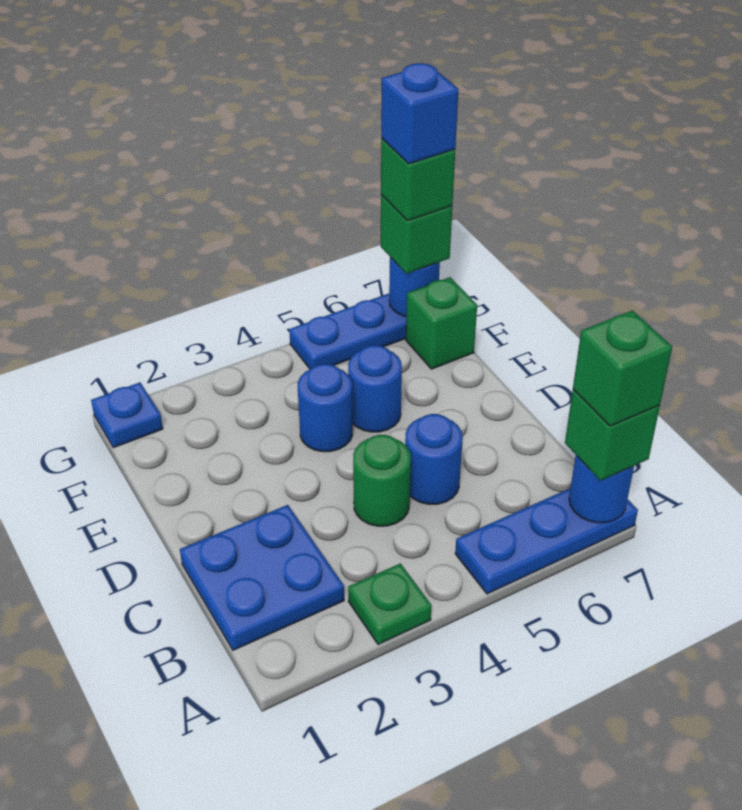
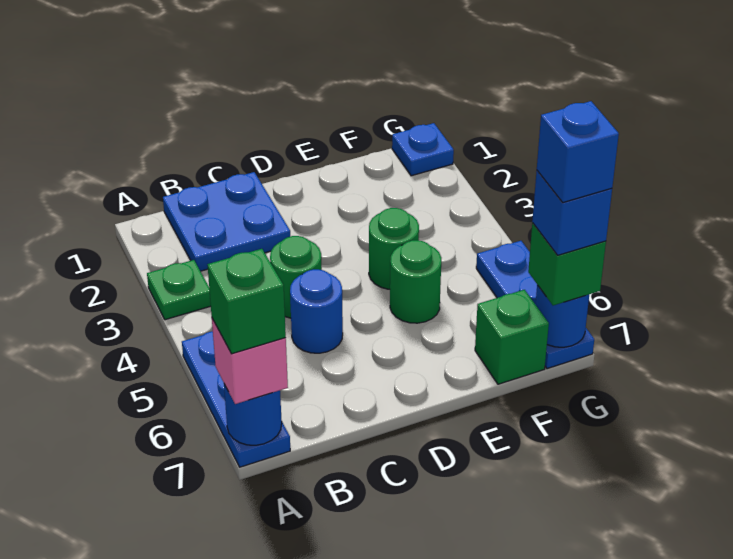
green brick A7 level 3 -> pink brick A7 level 3
blue round brick E4 level 1 -> green round brick E4 level 1
blue round brick E5 level 1 -> green round brick E5 level 1
green brick G7 level 4 -> blue brick G7 level 4

